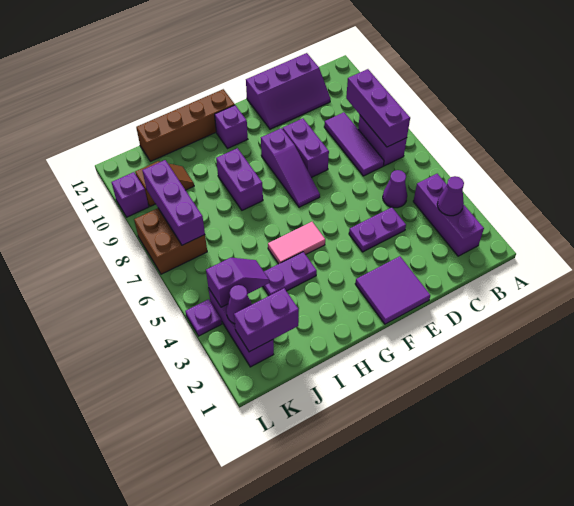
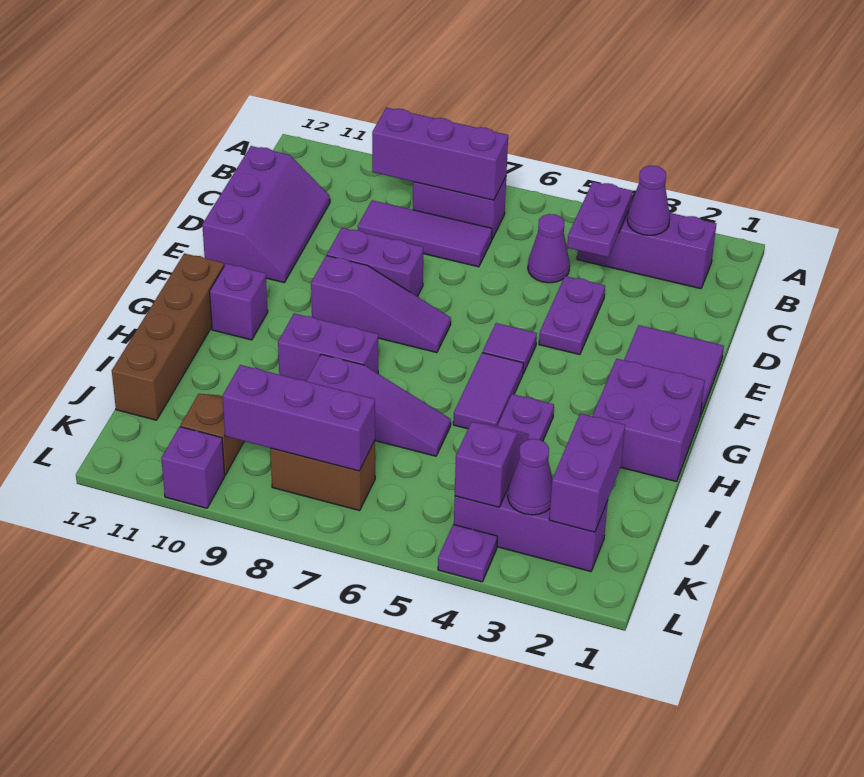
none -> purple plate B4:C4 level 2
none -> purple tile F5 level 1
none -> purple brick G1:H2 level 1
pink tile G5:H5 level 1 -> purple tile G5:H5 level 1
none -> purple slope I6:I8 level 1 top 8
brown brick K7:L8 level 1 -> brown brick K7:K8 level 1

